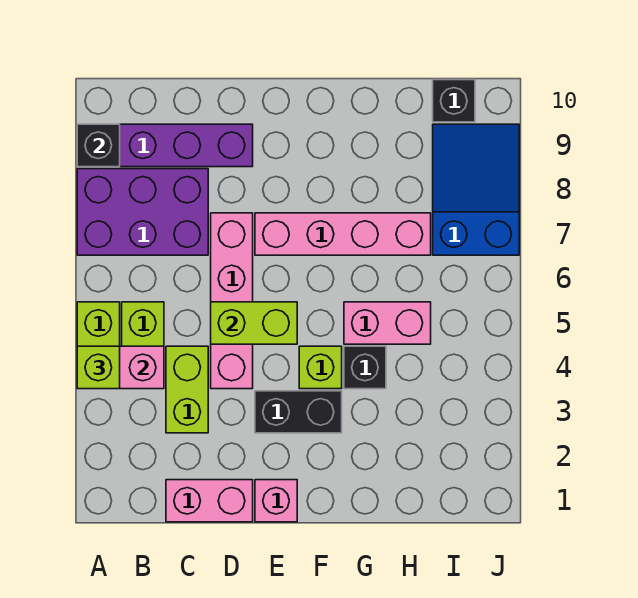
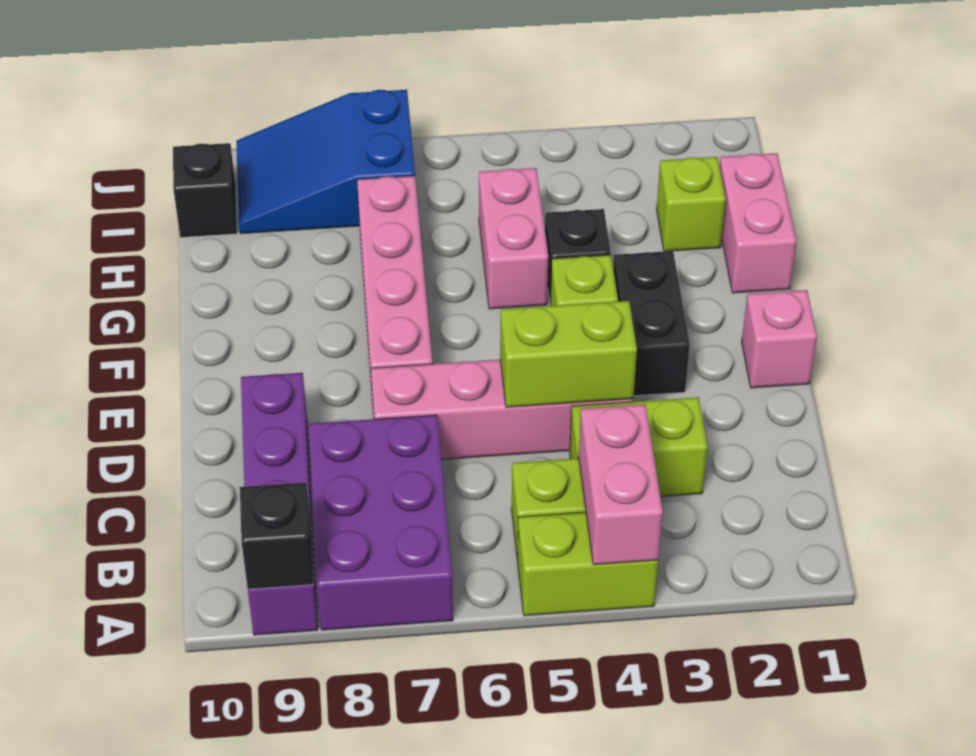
lime brick A4 level 3 -> lime brick H2 level 1
pink brick C1:D1 level 1 -> pink brick G1:H1 level 1
lime brick D5:E5 level 2 -> lime brick D4:D5 level 2

